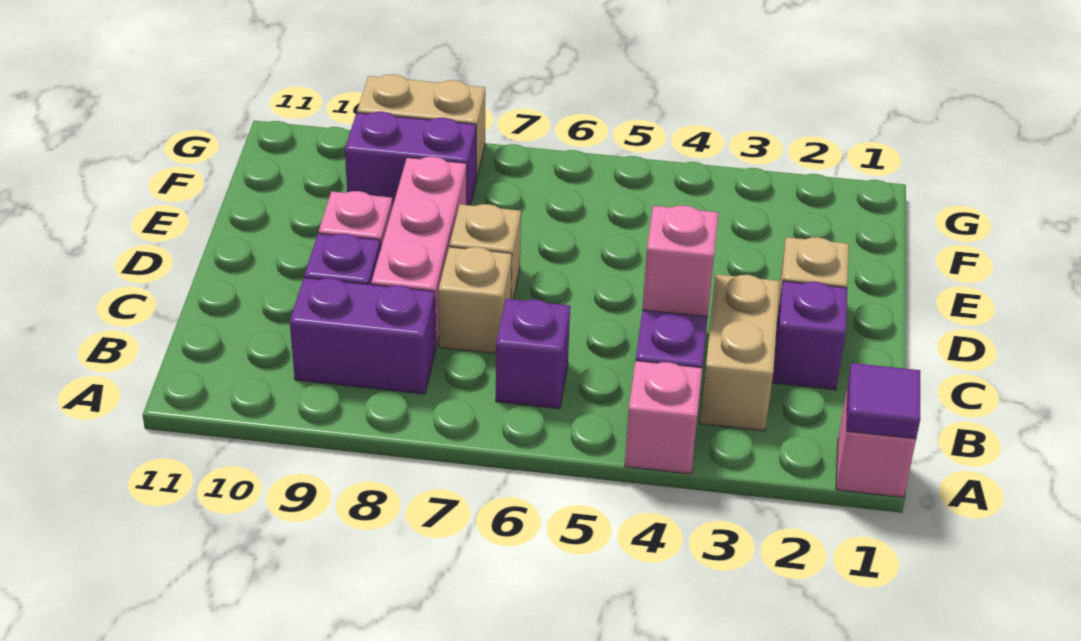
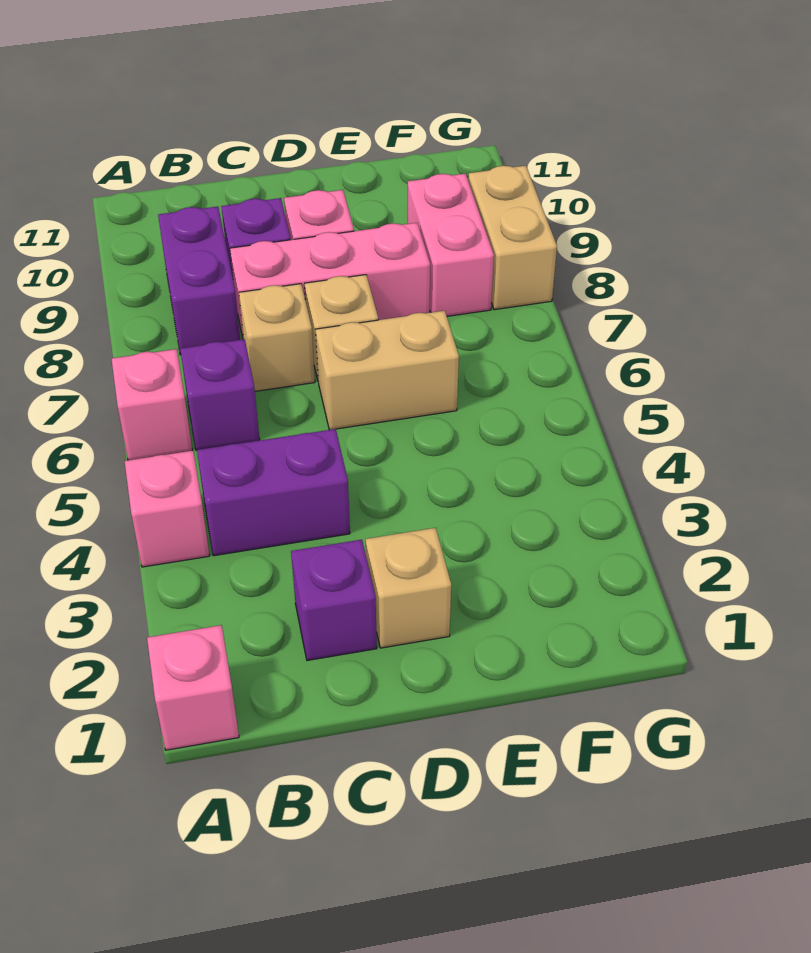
purple tile A1 level 2 -> none
tan brick B3:C3 level 1 -> tan brick D6:E6 level 1
pink brick C4 level 2 -> pink brick A6 level 1
purple brick F8:F9 level 1 -> pink brick F8:F9 level 1

